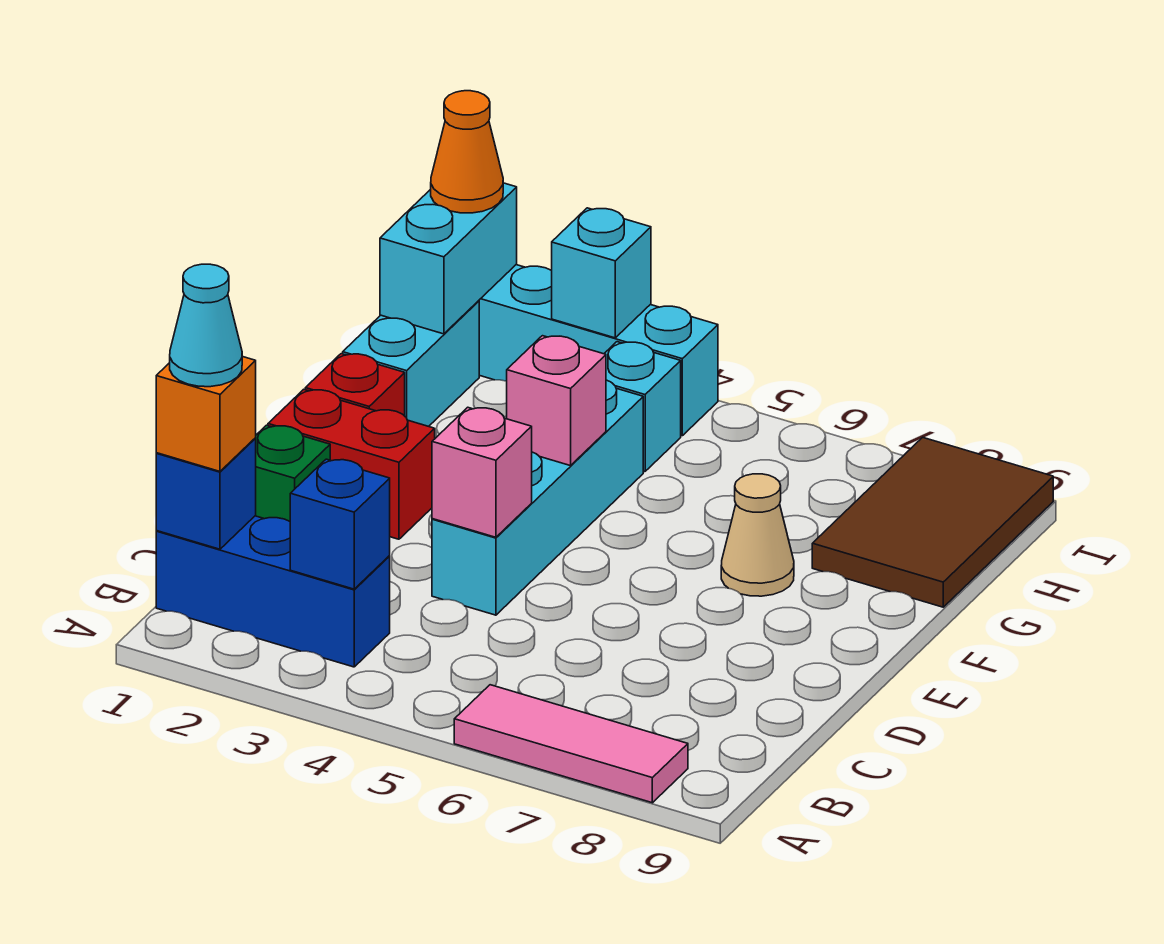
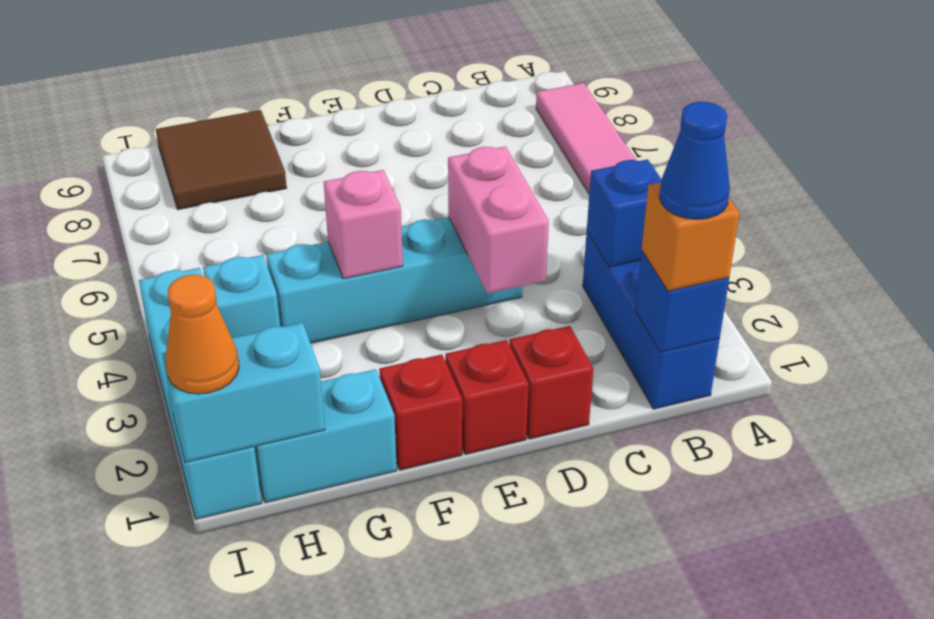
cyan cone B1 level 4 -> blue cone B1 level 4
green brick D1 level 1 -> red brick D1 level 1
pink brick D4 level 2 -> pink brick D3:D4 level 2
red brick E1:E2 level 1 -> red brick E1 level 1
tan cone F7 level 1 -> none
brown tile G8:I9 level 1 -> brown tile G8:H9 level 1
cyan brick I3 level 2 -> none

